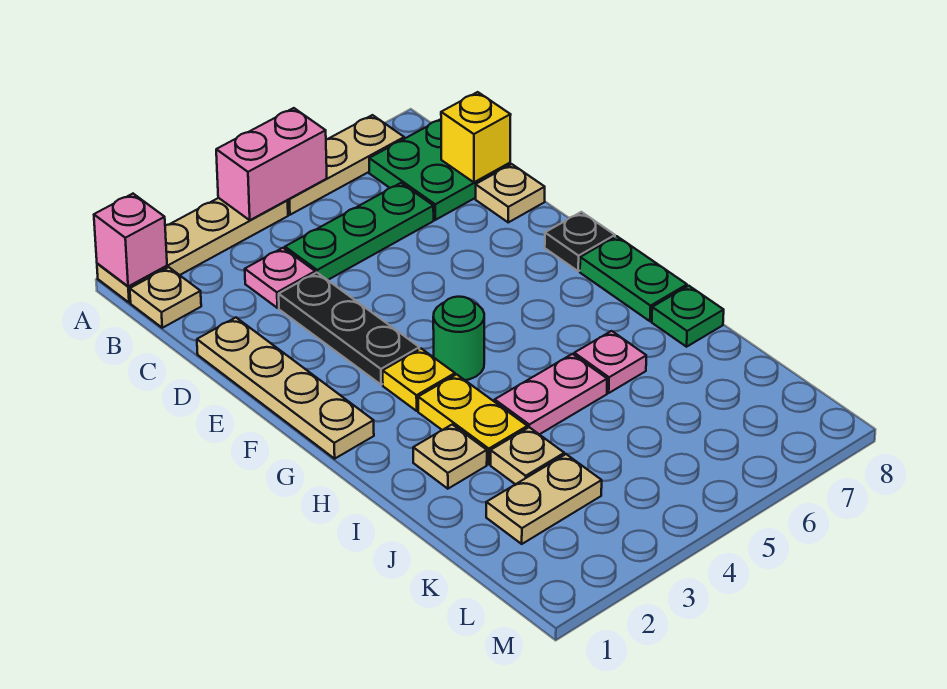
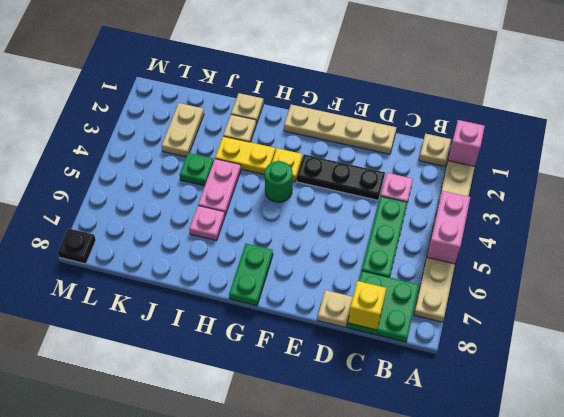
black plate F8 level 1 -> black plate M8 level 1
green plate G8:H8 level 1 -> green plate G7:G8 level 1
green plate I8 level 1 -> green plate J4 level 1
tan plate J3 level 1 -> tan plate I1 level 1

